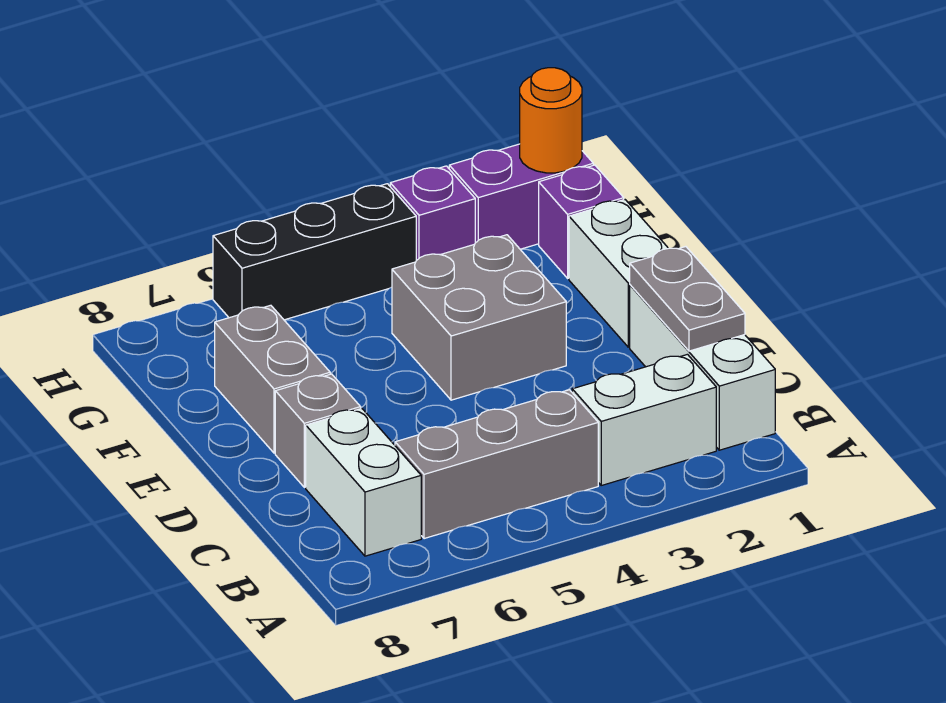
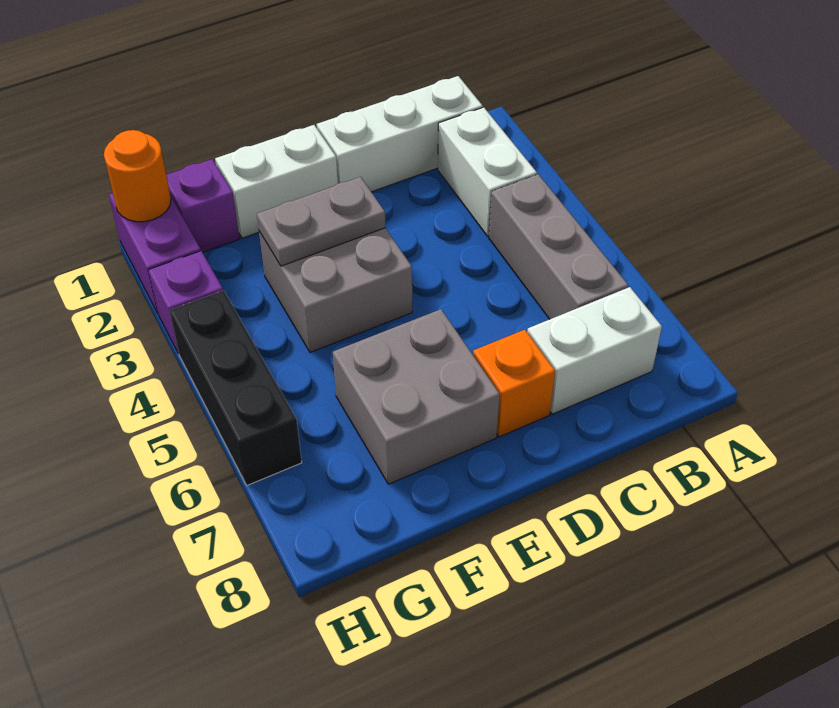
grey plate C1:D1 level 2 -> grey plate E3:F3 level 2
grey brick D7 level 1 -> orange brick D7 level 1
grey brick E7:F7 level 1 -> grey brick E6:F7 level 1

